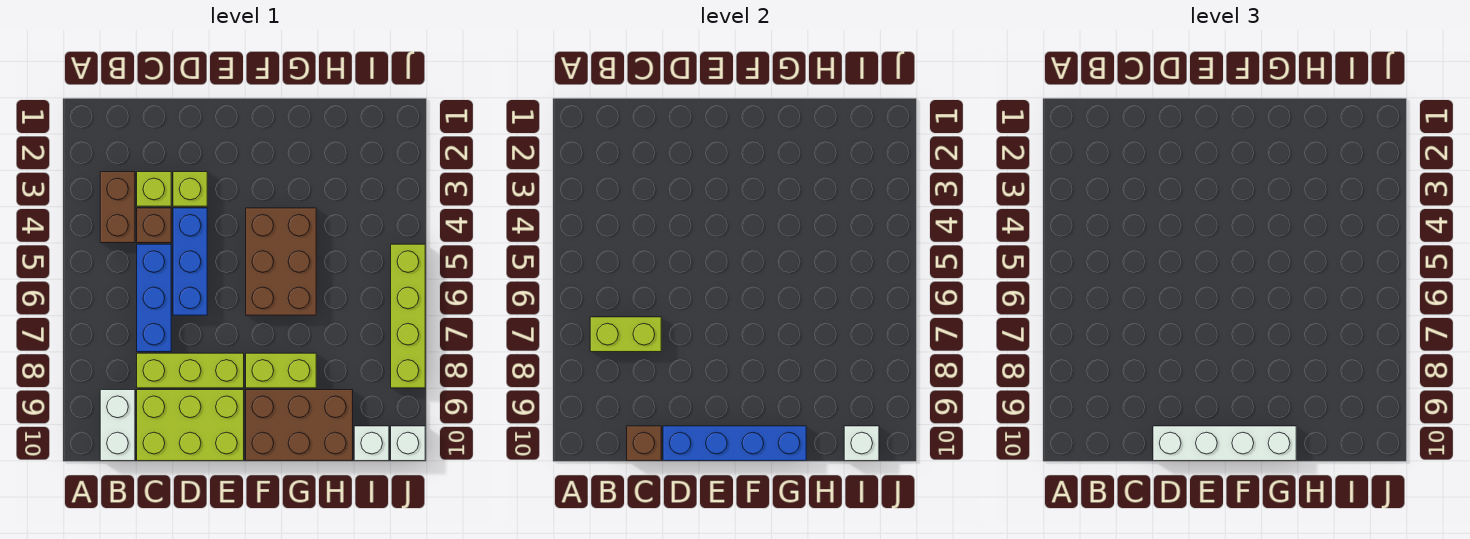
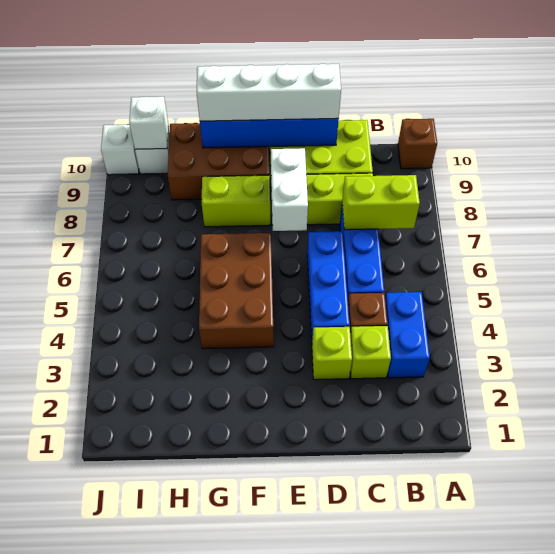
brown brick B3:B4 level 1 -> blue brick B3:B4 level 1
white brick B9:B10 level 1 -> white brick E7:E8 level 2
brown brick C10 level 2 -> brown brick A10 level 1
lime brick J5:J8 level 1 -> none

